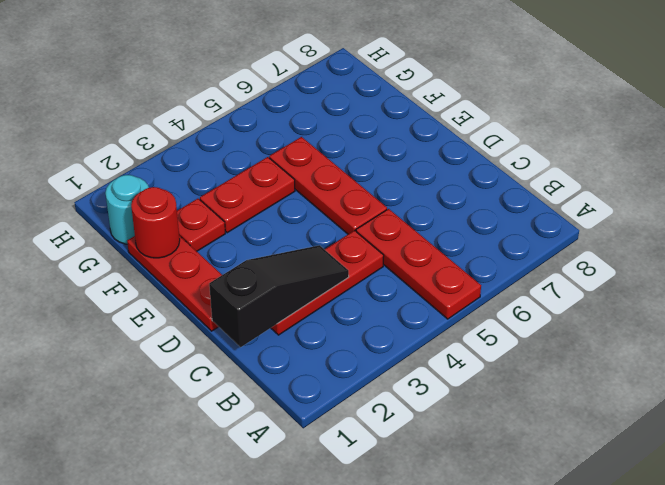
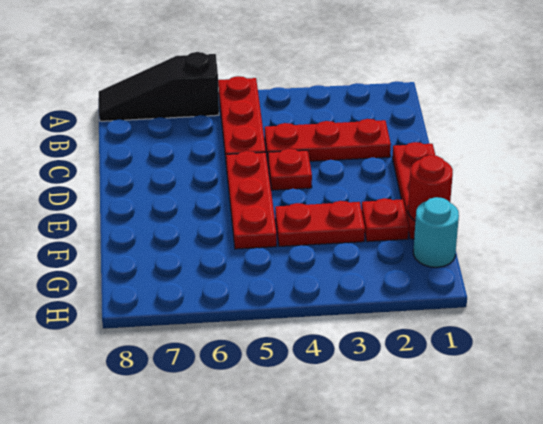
black slope C1:C3 level 2 top 1 -> black slope A6:A8 level 1 top 6
none -> red plate D4 level 1

